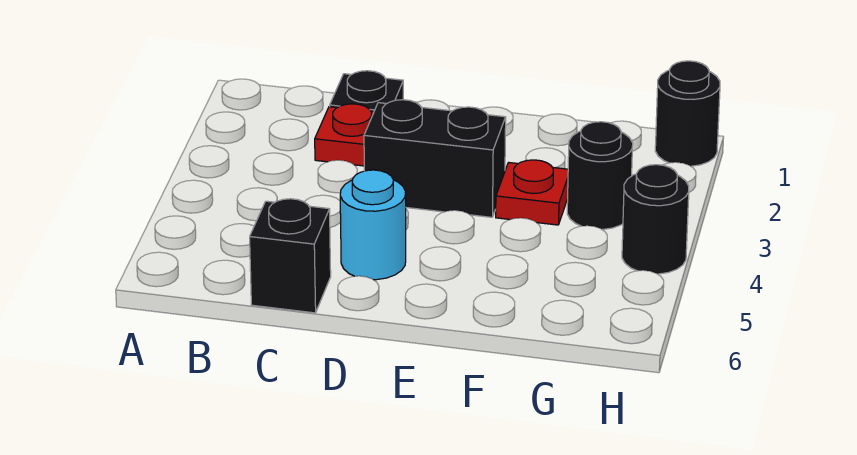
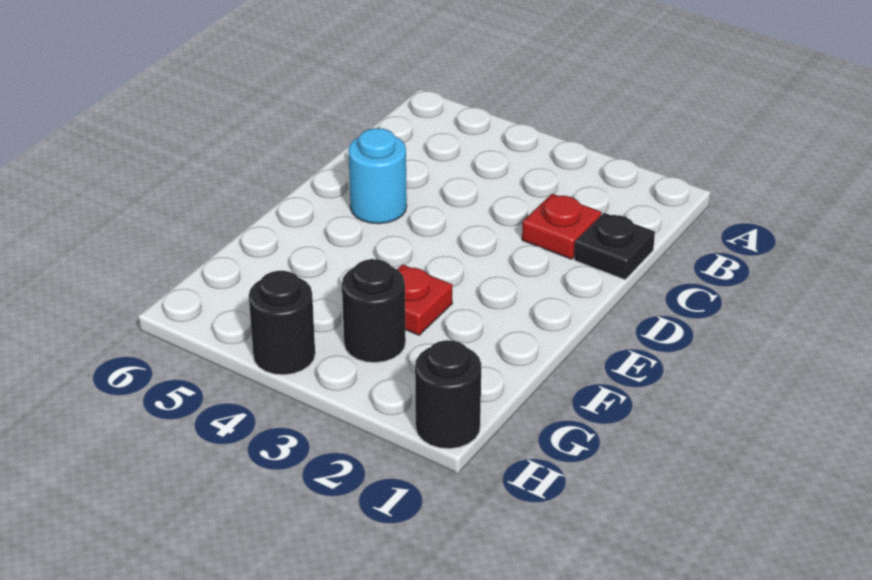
black brick C6 level 1 -> none
black brick D3:E3 level 1 -> none

